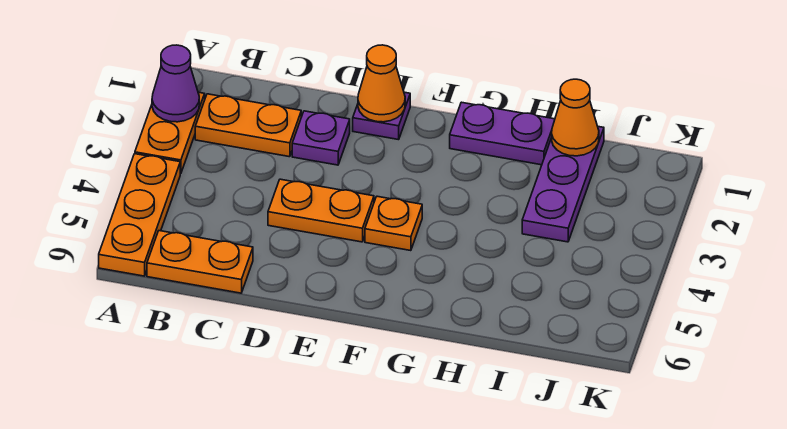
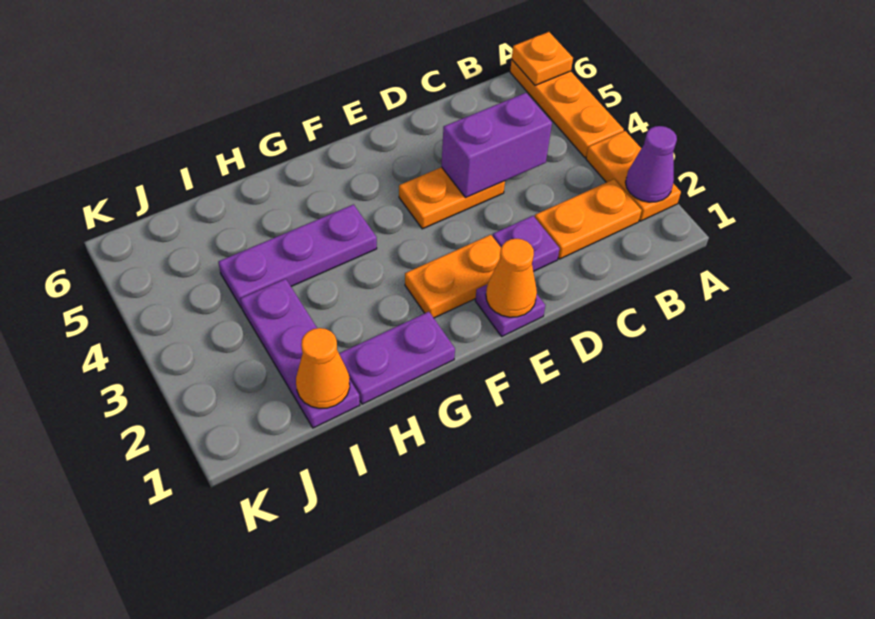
orange plate B6:C6 level 1 -> orange plate E2:F2 level 1
none -> purple brick C4:D4 level 2
orange plate F4 level 1 -> orange plate A6 level 2
none -> purple plate G4:I4 level 1

